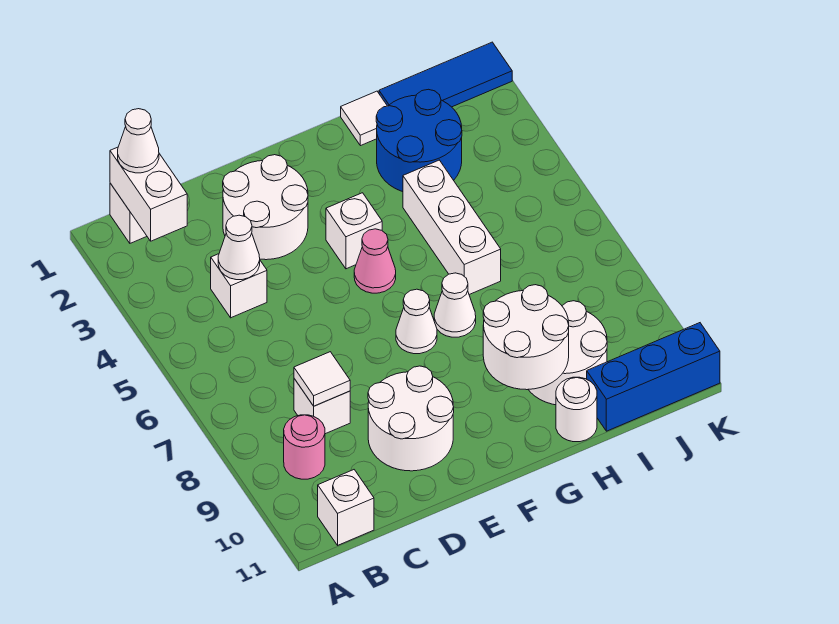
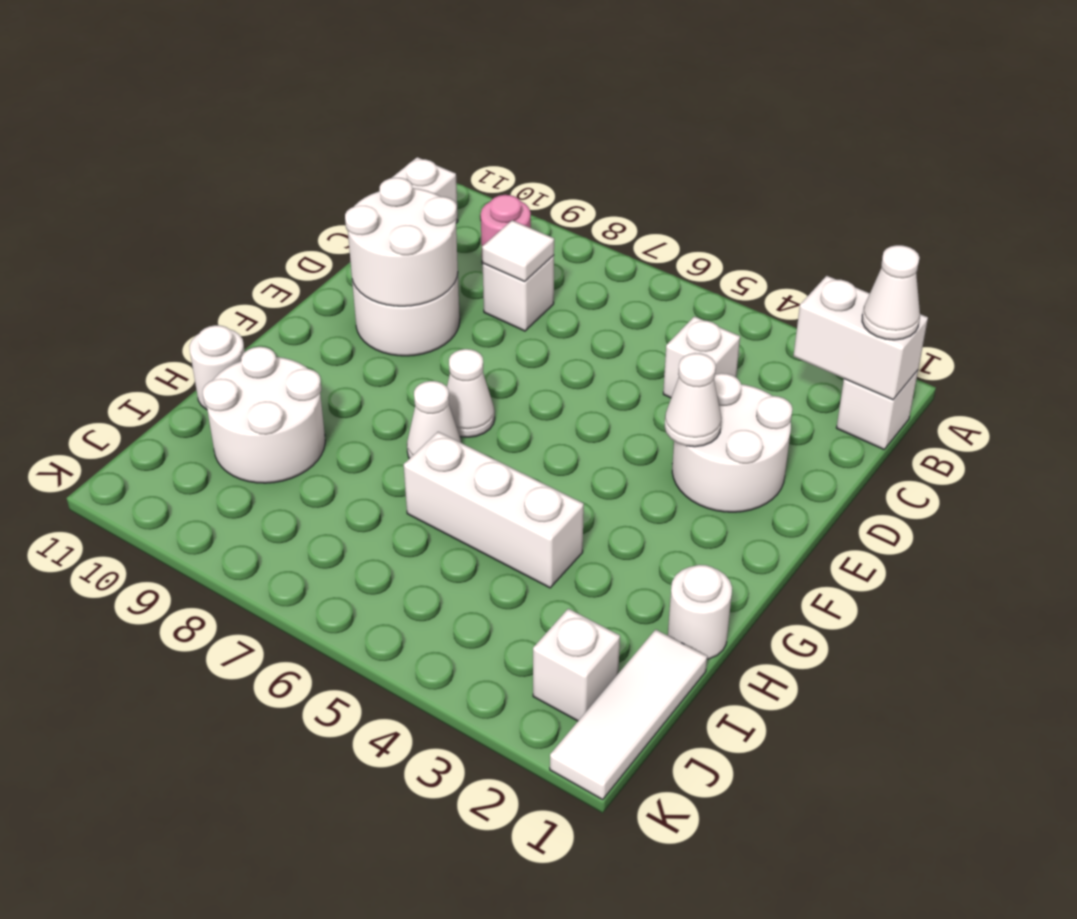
white cone C4 level 2 -> white cone E3 level 2
white brick F4 level 1 -> white brick J2 level 1
pink cone F5 level 1 -> none
white round brick G9:H10 level 2 -> white round brick D9:E10 level 2
white tile H1 level 1 -> white round brick H1 level 1
blue round brick H2:I3 level 1 -> none
blue tile I1:K1 level 1 -> white tile I1:K1 level 1
blue brick I11:K11 level 1 -> none

